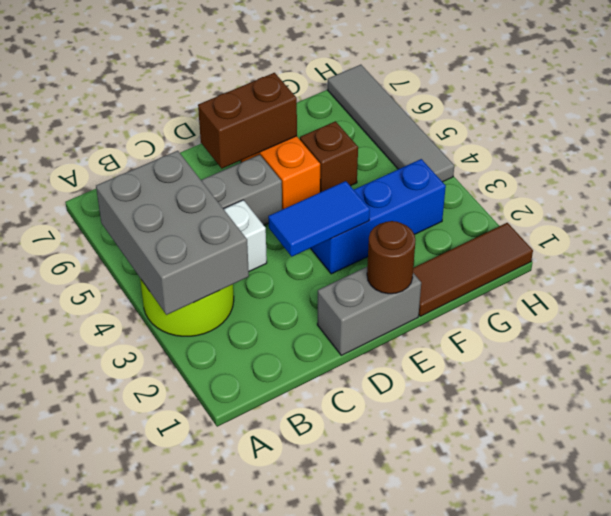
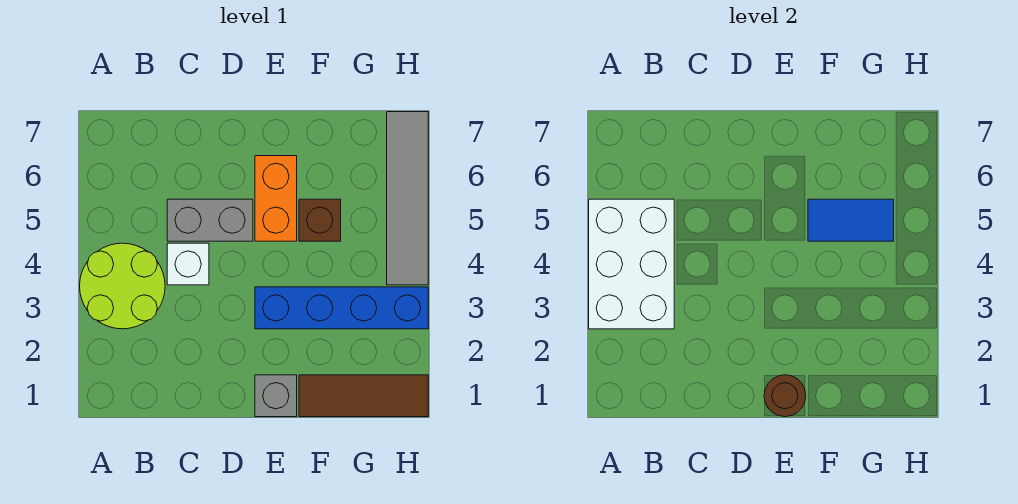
grey brick A3:B5 level 2 -> white brick A3:B5 level 2
grey brick D1:E1 level 1 -> grey brick E1 level 1
blue tile D3:E3 level 2 -> blue tile F5:G5 level 2
brown brick D6:E6 level 2 -> none
blue brick E3:G3 level 1 -> blue brick E3:H3 level 1

